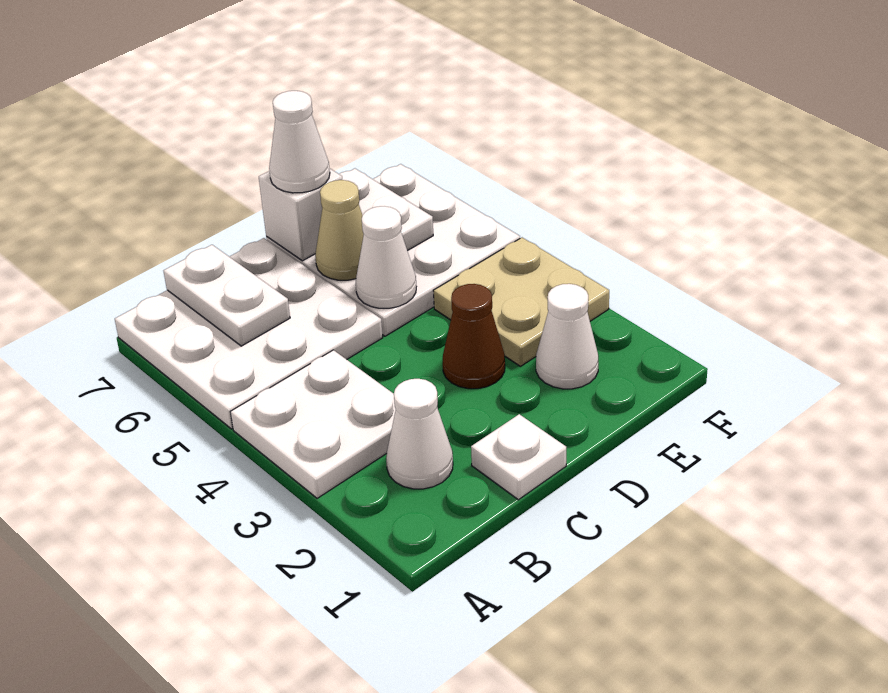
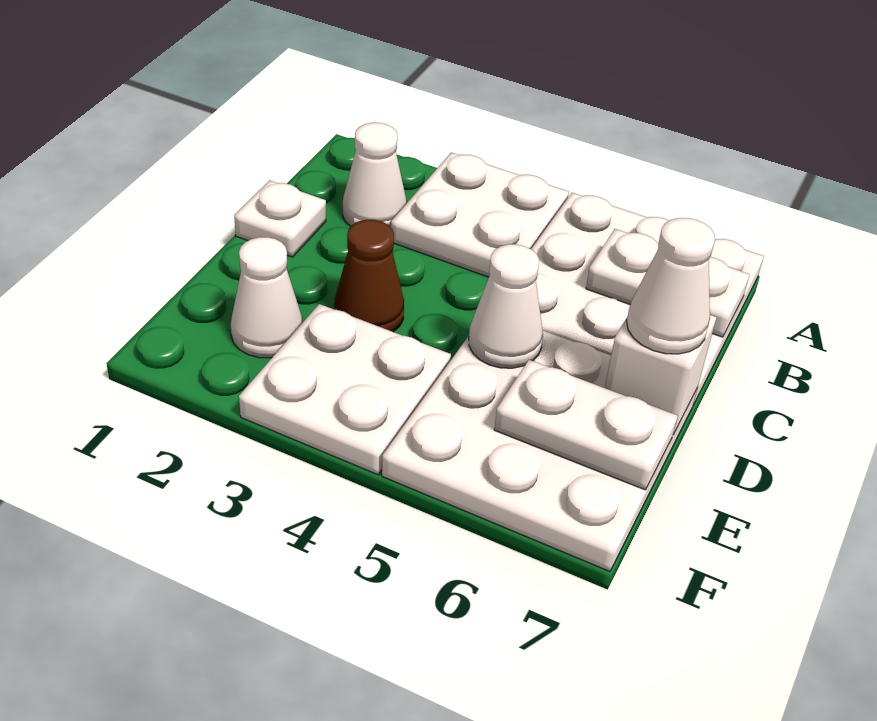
tan cone D6 level 2 -> none
tan plate E3:F4 level 1 -> white plate E3:F4 level 1

